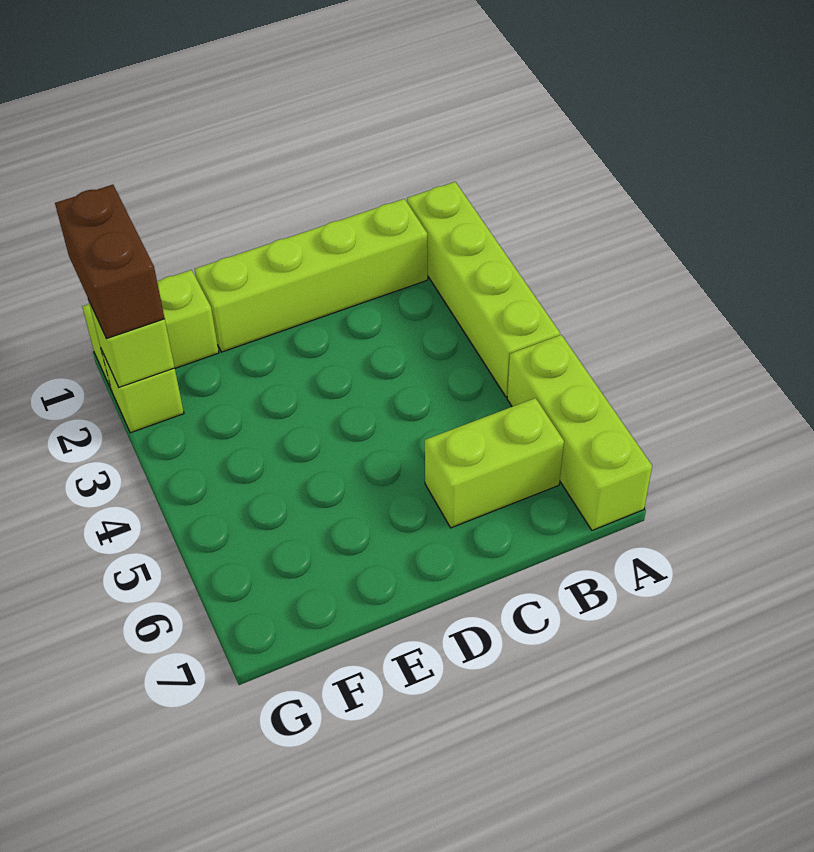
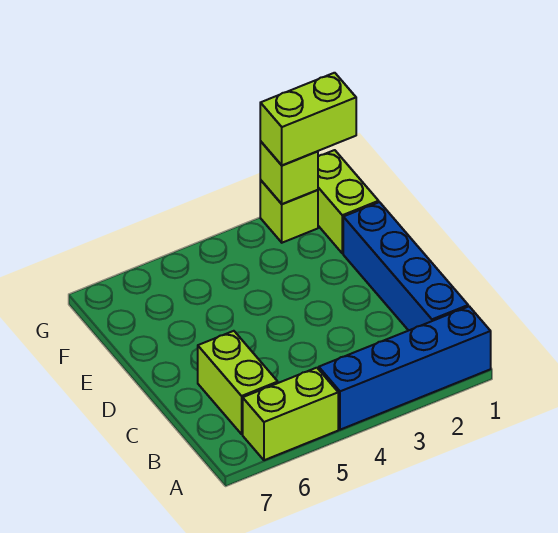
lime brick A1:A4 level 1 -> blue brick A1:A4 level 1
lime brick A5:A7 level 1 -> lime brick A5:A6 level 1
lime brick B1:E1 level 1 -> blue brick B1:E1 level 1
brown brick G1:G2 level 3 -> lime brick G1:G2 level 3

